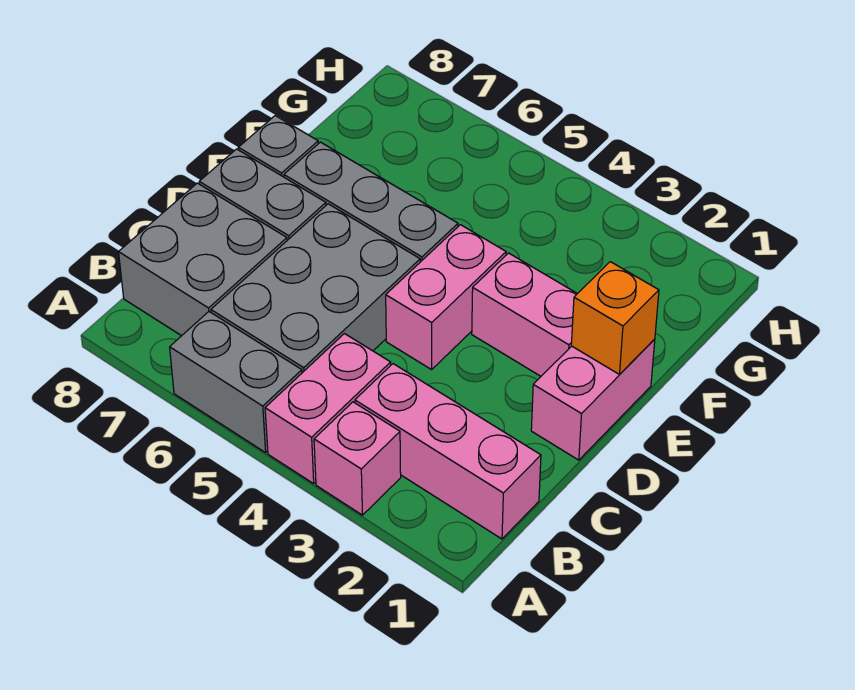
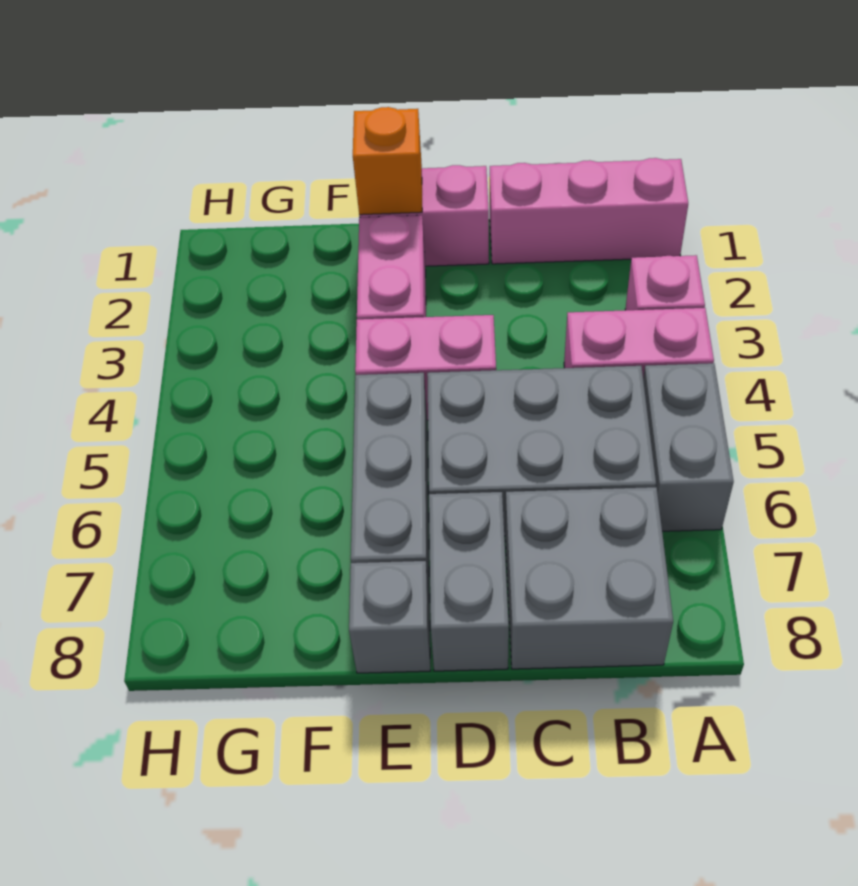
pink brick B1:B3 level 1 -> pink brick A1:C1 level 1

